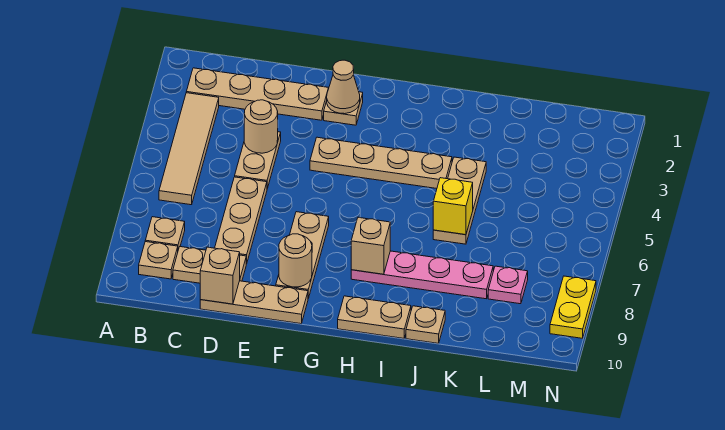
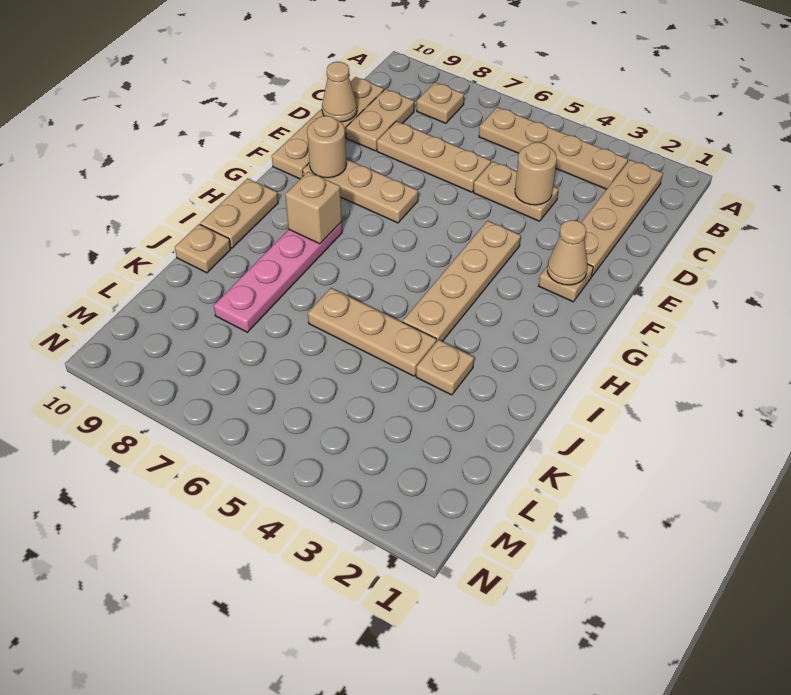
tan tile B3:B6 level 1 -> tan plate B3:B6 level 1
tan plate B9 level 1 -> tan plate J3 level 1
tan plate D10:F10 level 1 -> tan plate C10:F10 level 1
tan brick D10 level 2 -> tan cone D10 level 2
yellow brick J6 level 2 -> none
pink plate L8 level 1 -> none
yellow plate N8:N9 level 1 -> none

